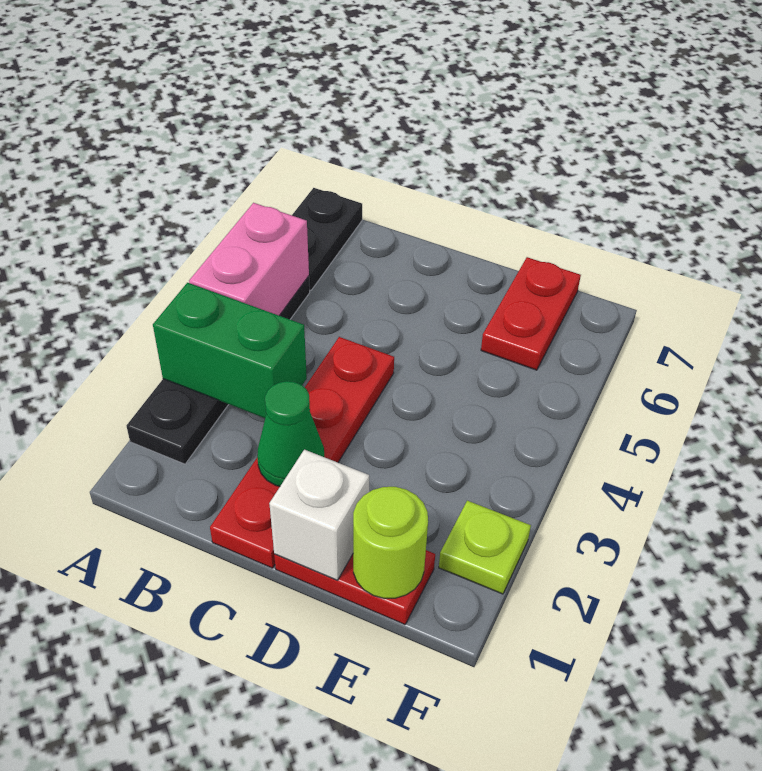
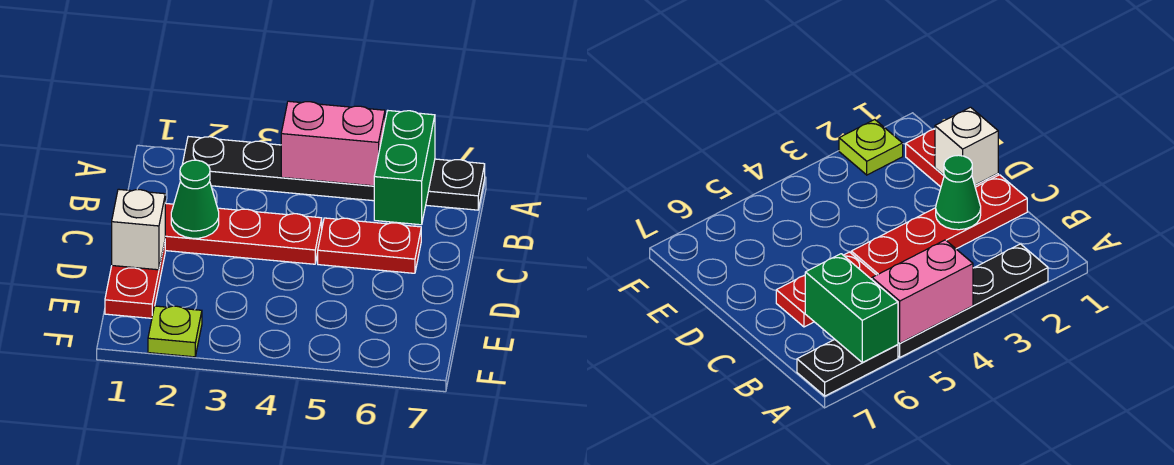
green brick A3:B3 level 2 -> green brick A6:B6 level 2
lime round brick E1 level 2 -> none
red plate E6:E7 level 1 -> red plate C5:C6 level 1

